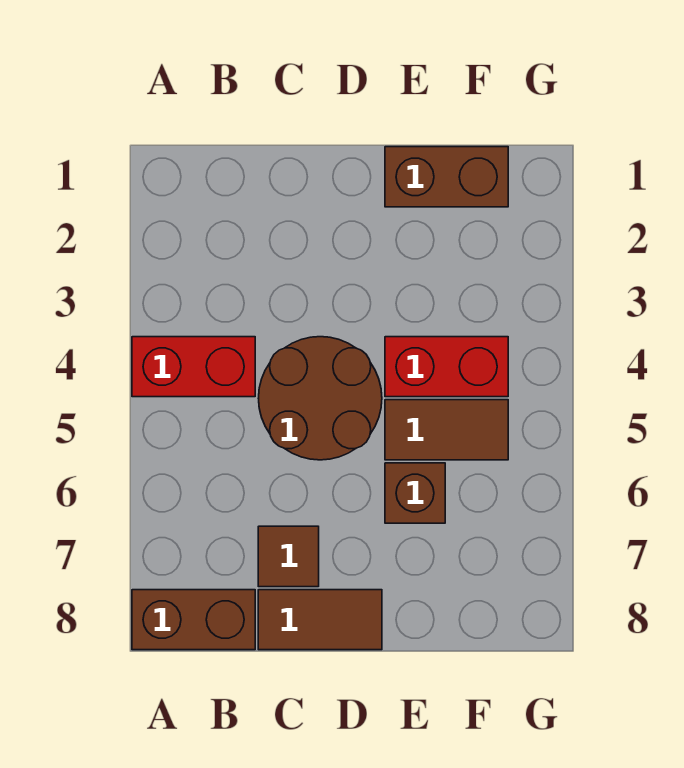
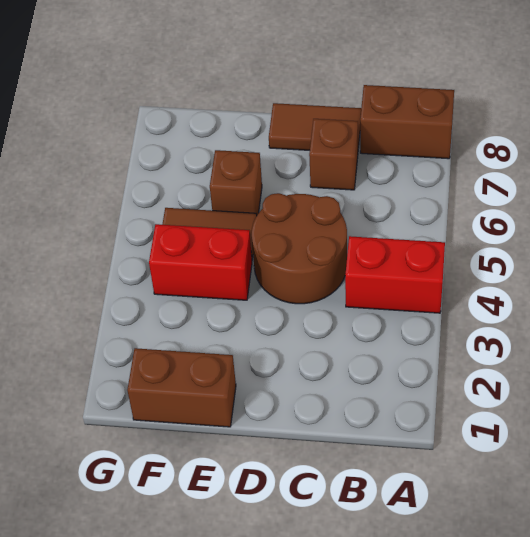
brown tile C7 level 1 -> brown brick C7 level 1

